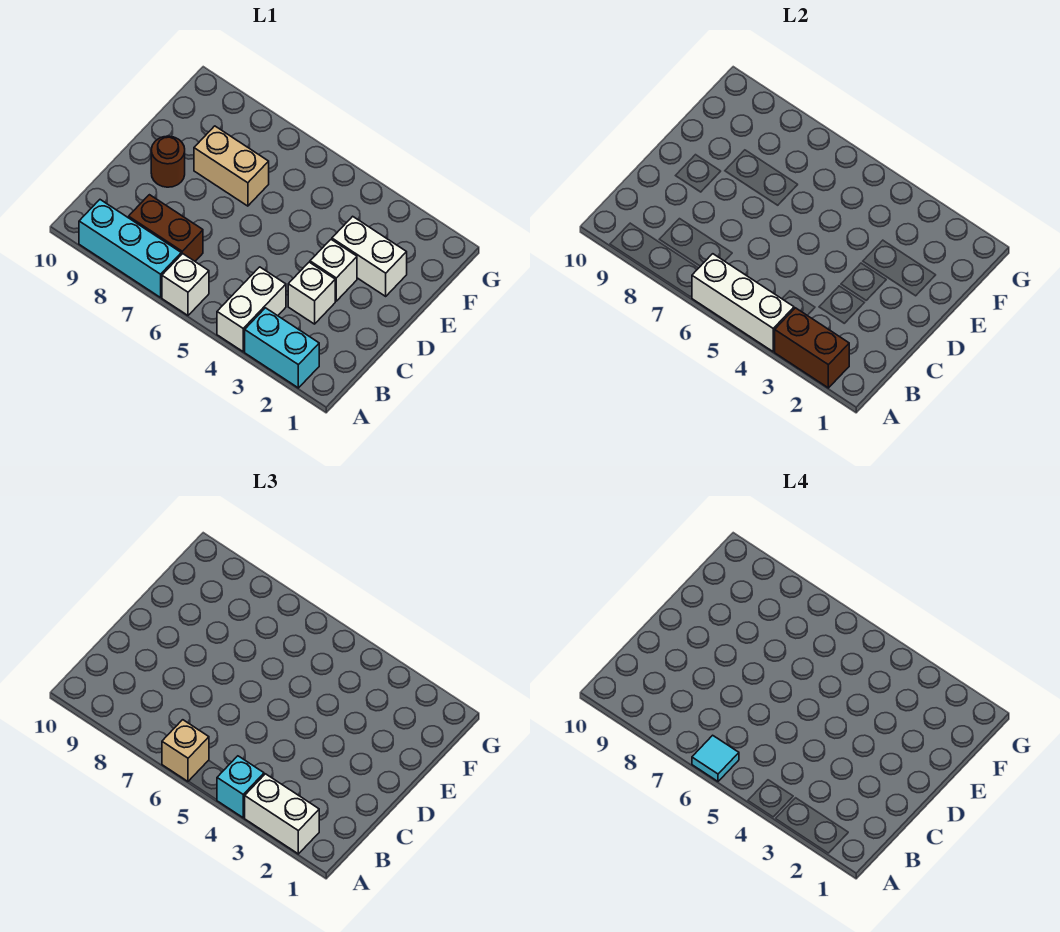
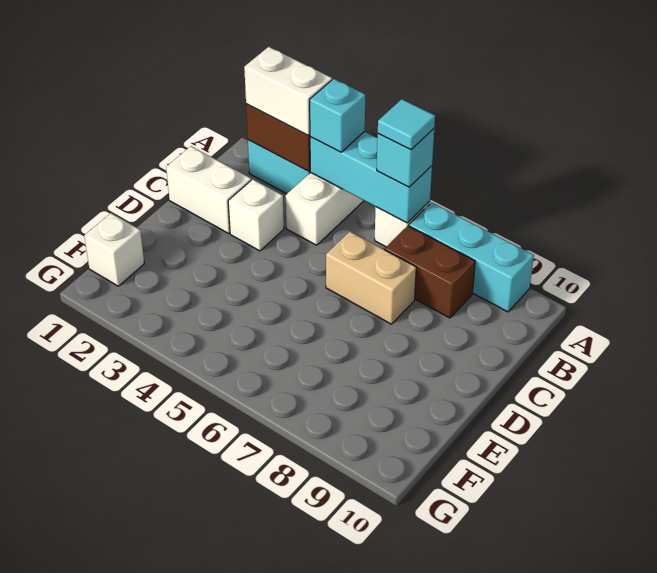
white brick A4:A6 level 2 -> cyan brick A4:A6 level 2
tan brick A6 level 3 -> cyan brick A6 level 3
white brick D3 level 1 -> white brick F1 level 1
brown round brick D9 level 1 -> none
white brick E2:E3 level 1 -> white brick C1:C2 level 1
tan brick E7:E8 level 1 -> tan brick C6:C7 level 1

